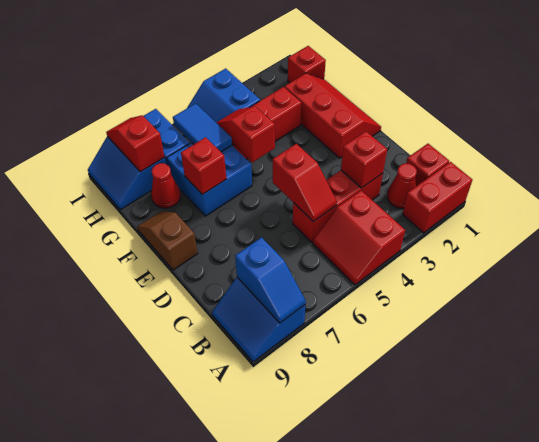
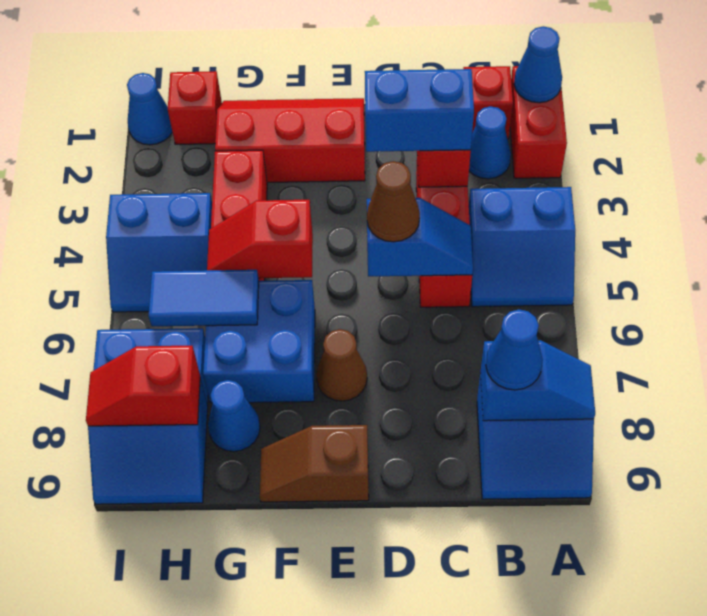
none -> blue cone A1 level 2
red slope A4:B5 level 1 top 4 -> blue slope A4:B5 level 1 top 4
red cone B2 level 1 -> blue cone B2 level 1
none -> blue cone B8 level 3
none -> blue brick C3:D3 level 3
red slope C5:D5 level 2 top D -> blue slope C5:D5 level 2 top D
none -> brown cone D5 level 3
none -> brown cone E7 level 1
red brick F7 level 2 -> none
red cone G8 level 1 -> blue cone G8 level 1
none -> blue cone I1 level 1

